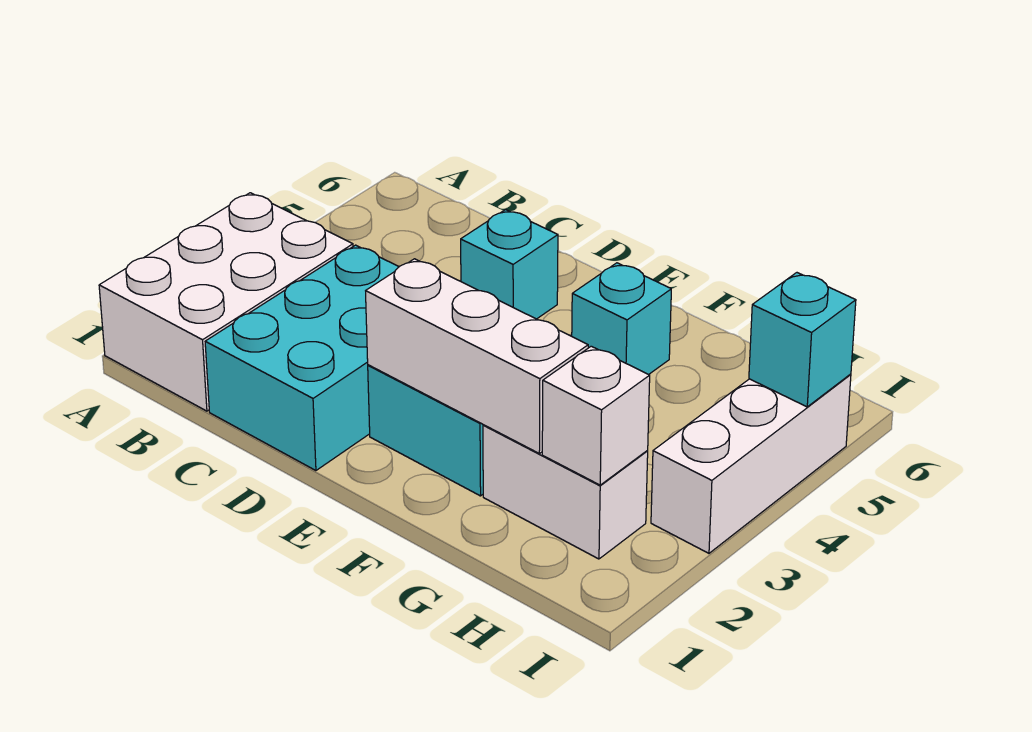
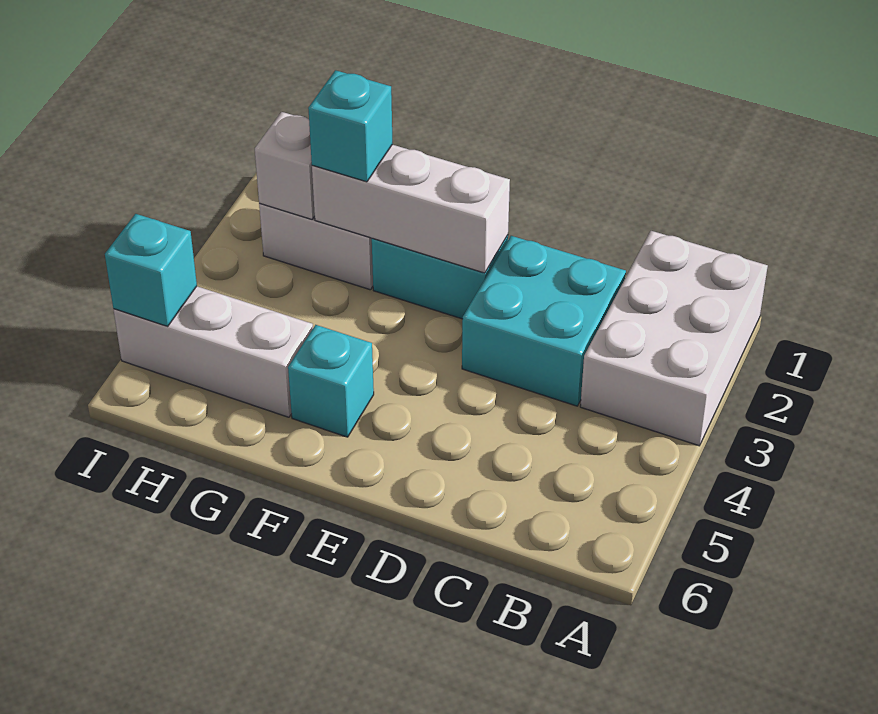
cyan brick C1:D3 level 1 -> cyan brick C2:D3 level 1
cyan brick D5 level 1 -> cyan brick G2 level 3
white brick I3:I5 level 1 -> white brick G5:I5 level 1

